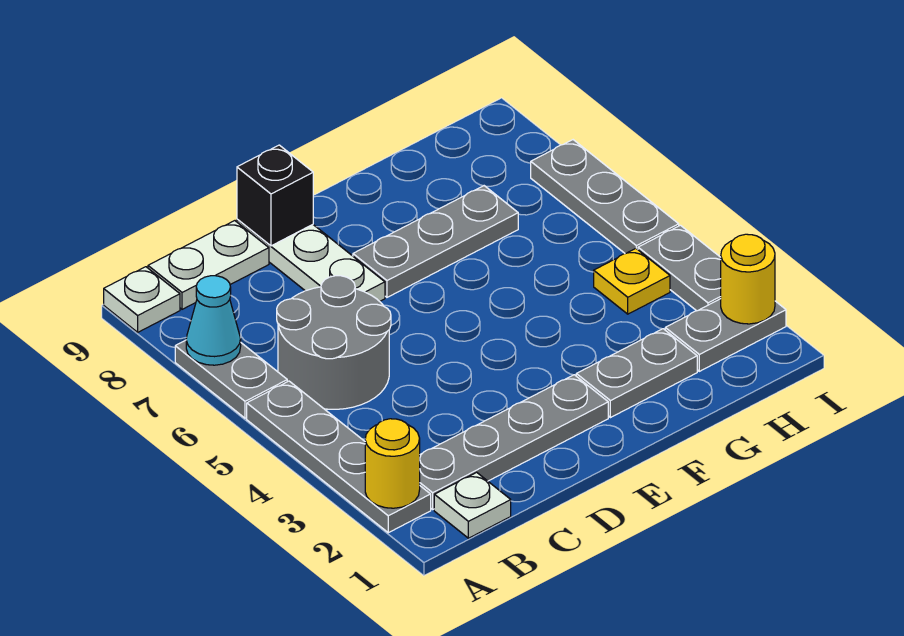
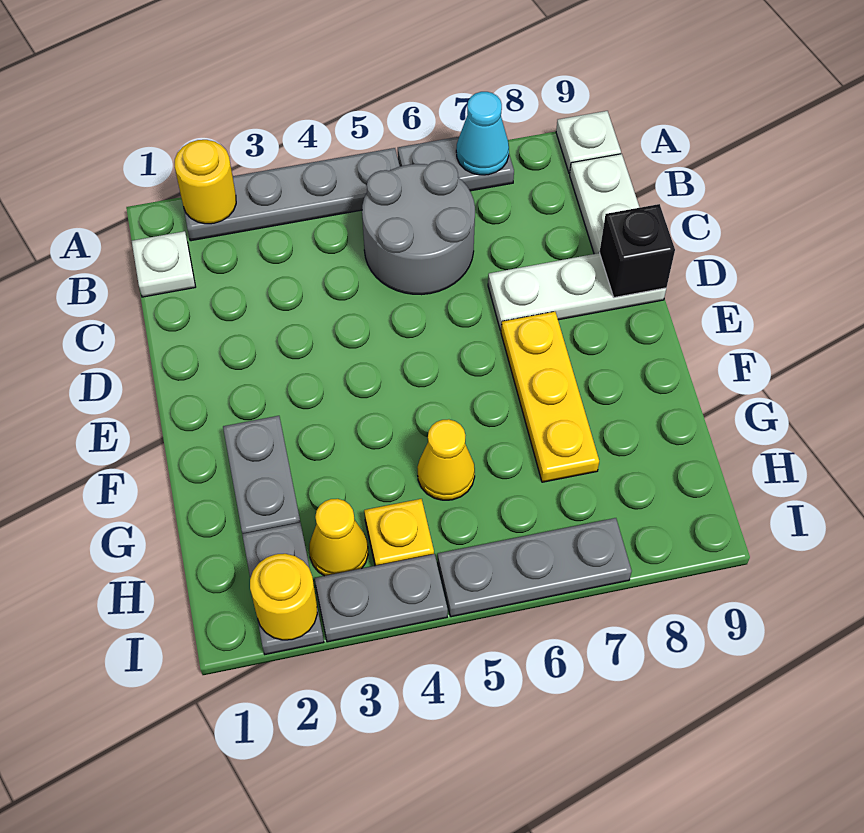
grey plate B2:E2 level 1 -> none
grey plate E7:G7 level 1 -> yellow plate E7:G7 level 1
none -> yellow cone G5 level 1
none -> yellow cone H3 level 1

